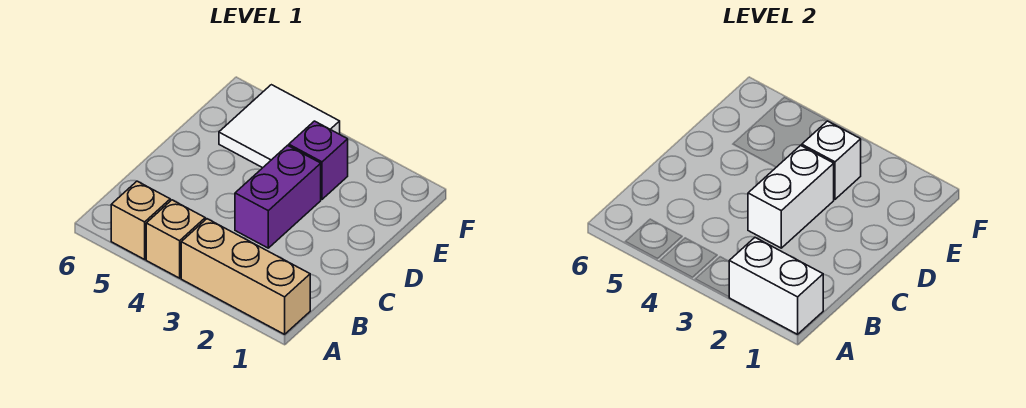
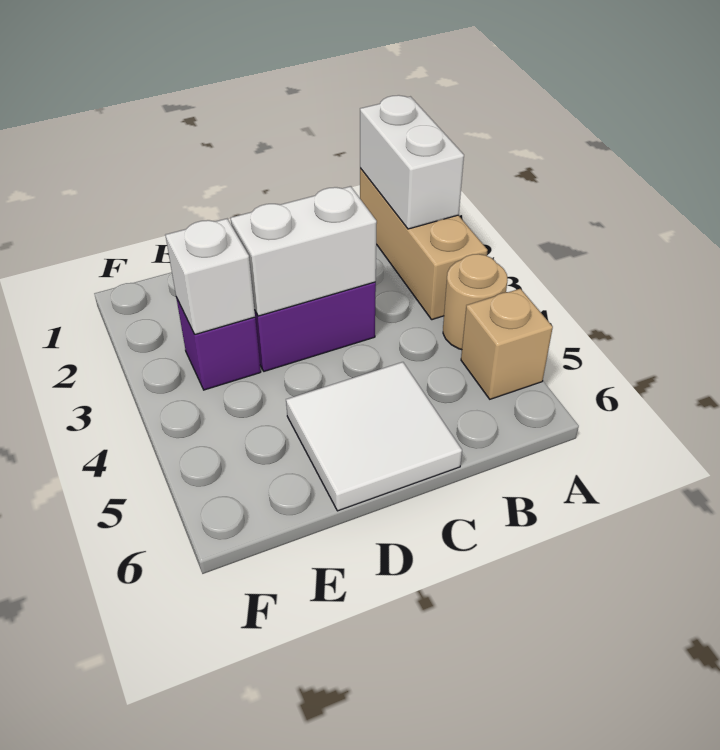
tan brick A4 level 1 -> tan round brick A4 level 1
white tile E4:F5 level 1 -> white tile C5:D6 level 1

